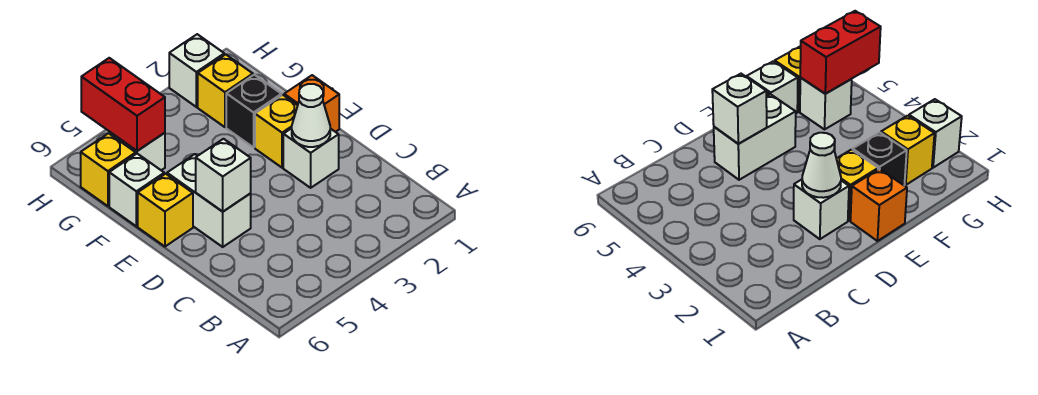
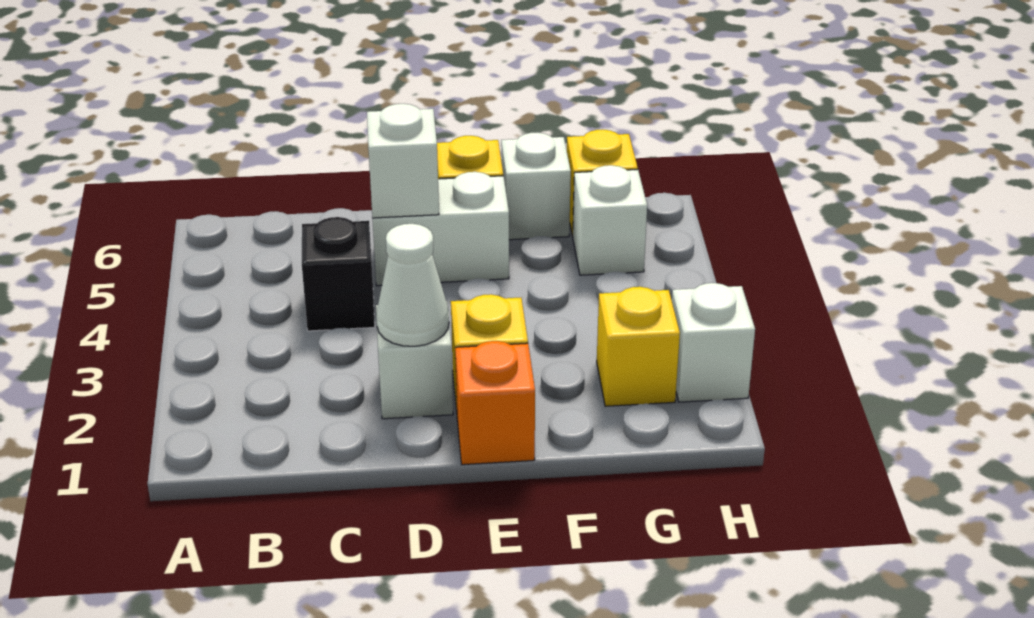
black brick F2 level 1 -> black brick C4 level 1
red brick G5:H5 level 2 -> none

